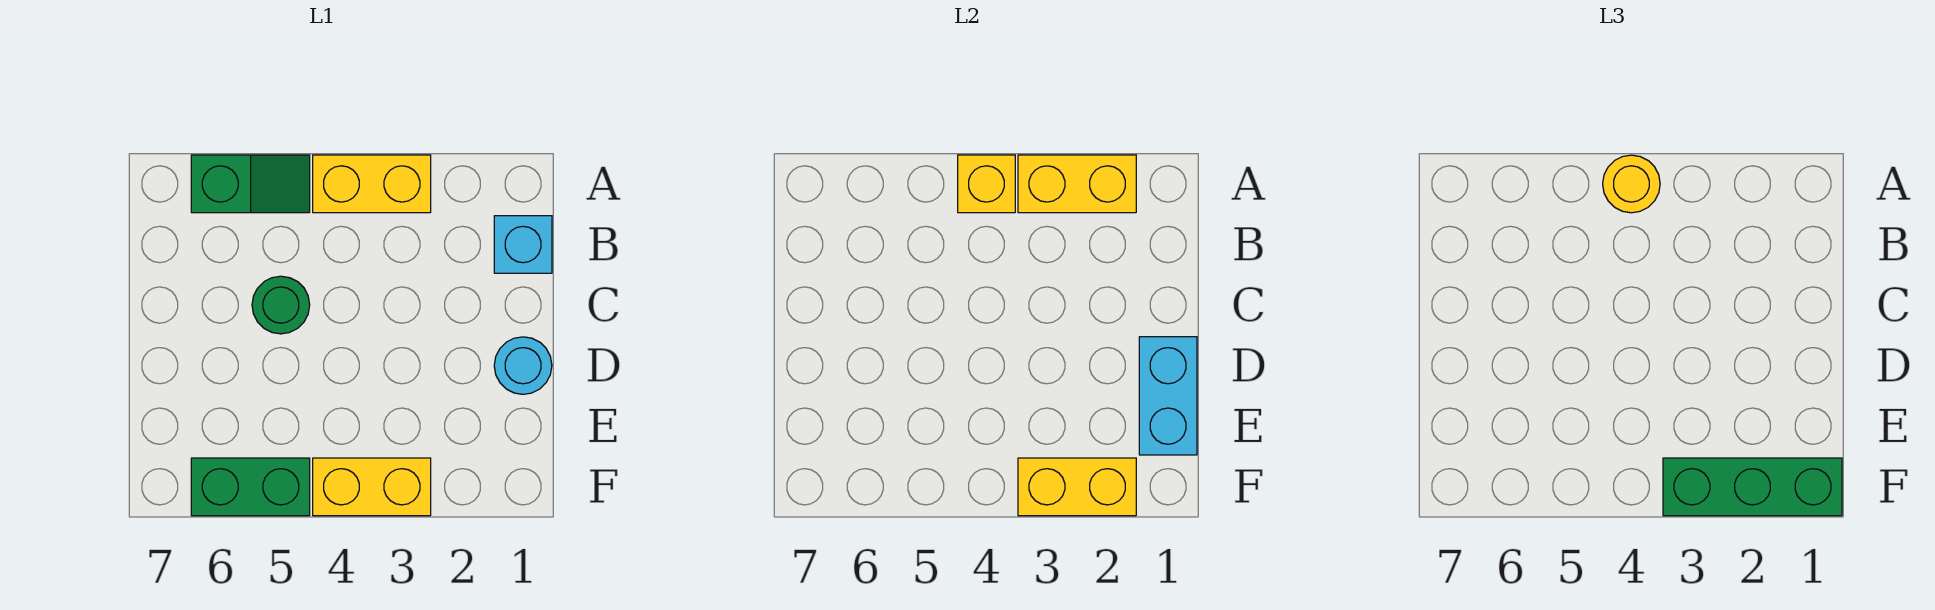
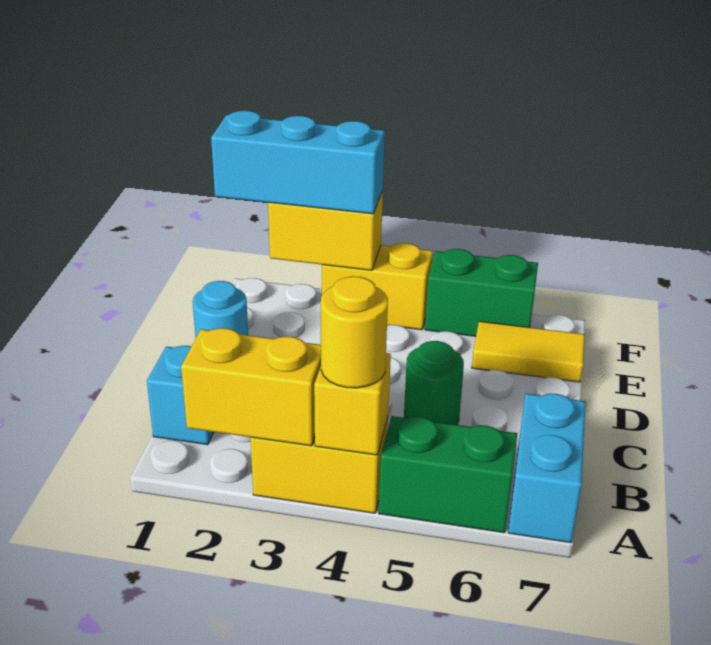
green slope A5:A6 level 1 top 6 -> green brick A5:A6 level 1
cyan brick D1:E1 level 2 -> cyan brick A7:B7 level 1
none -> yellow tile E6:E7 level 1
green brick F1:F3 level 3 -> cyan brick F1:F3 level 3

